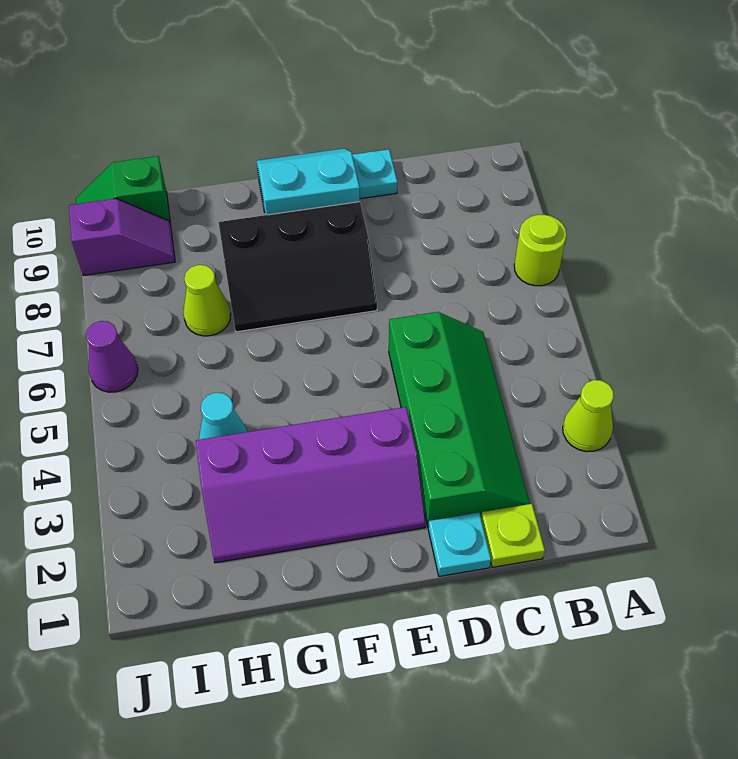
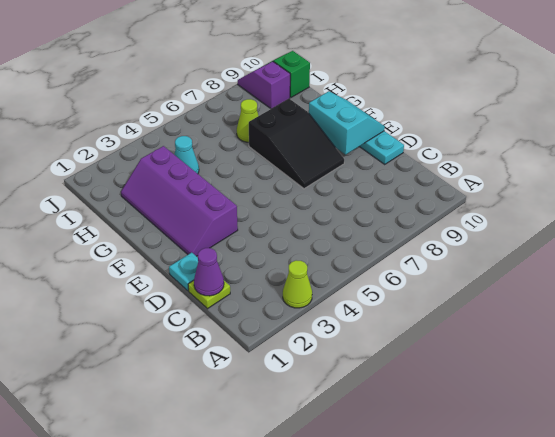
lime round brick A7 level 1 -> none
green slope C2:D5 level 1 top D -> none
black slope E7:G8 level 1 top 8 -> black slope E7:G8 level 1 top G
purple slope I9:J9 level 1 top J -> purple slope I9:J9 level 1 top I
purple cone J6 level 1 -> purple cone C1 level 2

